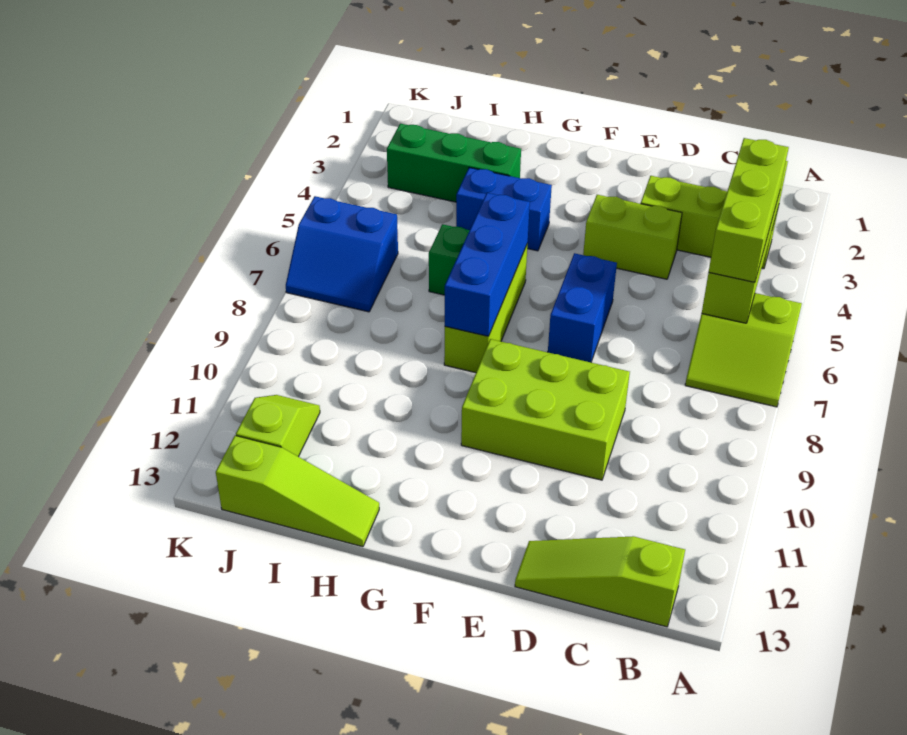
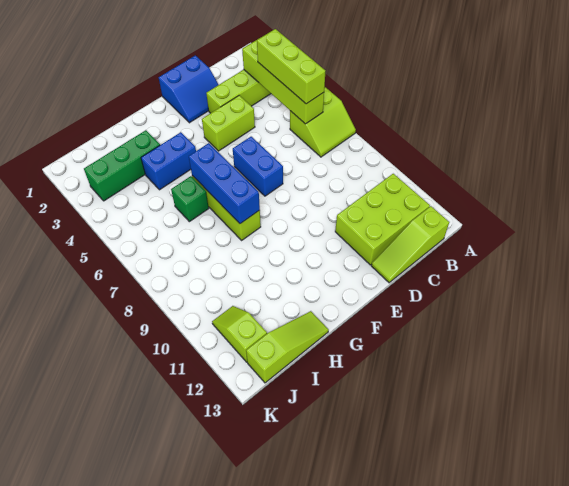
lime brick D9:F10 level 1 -> lime brick B11:D12 level 1
blue slope J6:K7 level 1 top 6 -> blue slope D1:E2 level 1 top 1

